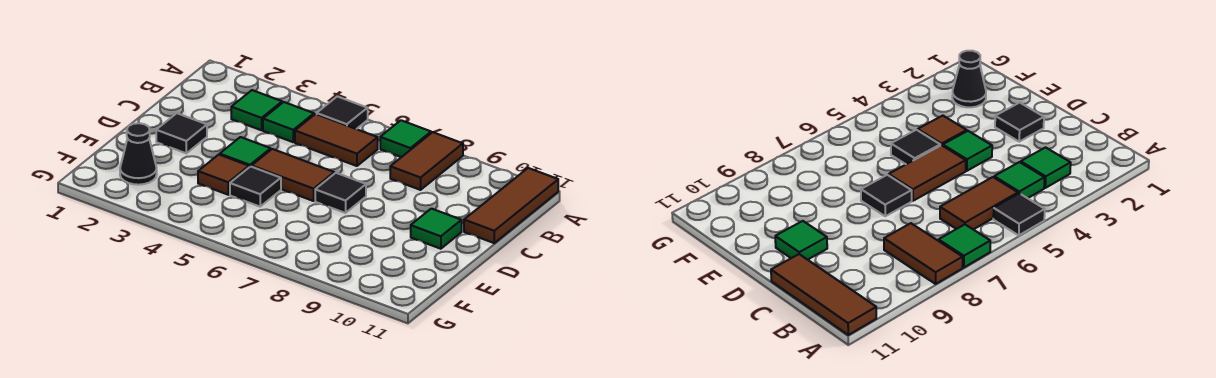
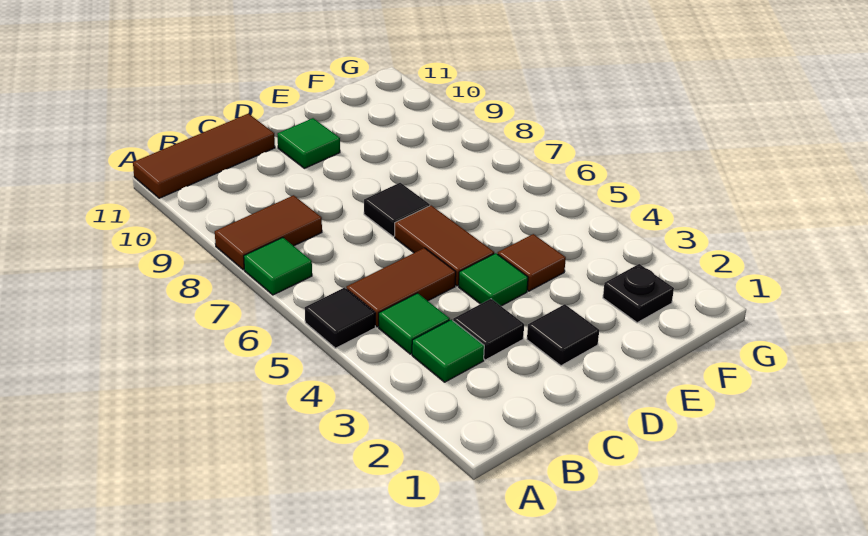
brown tile B5:B6 level 1 -> brown tile B5:C5 level 1
black tile E5 level 1 -> black tile C3 level 1
black cone F2 level 1 -> black plate F2 level 1

